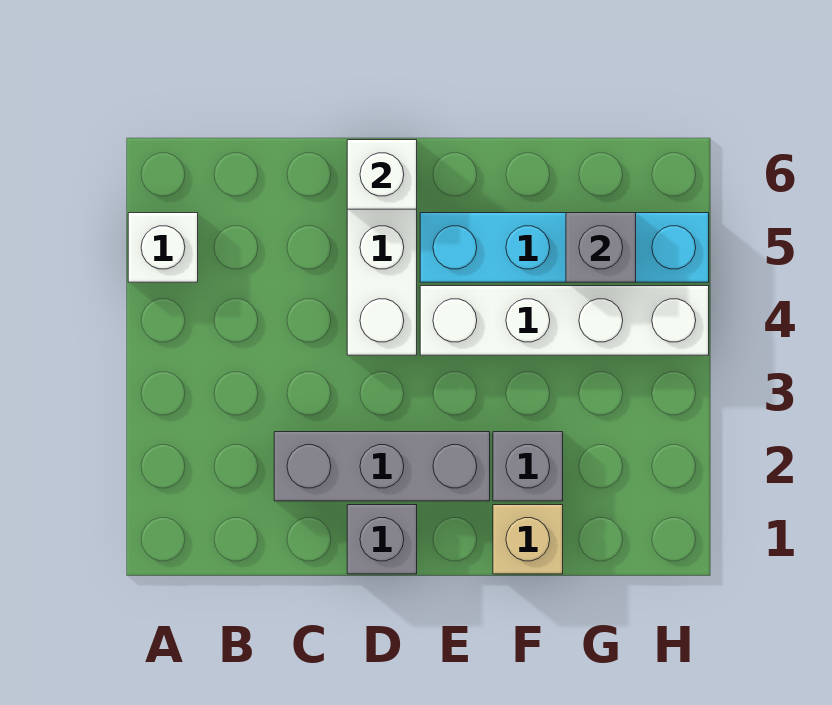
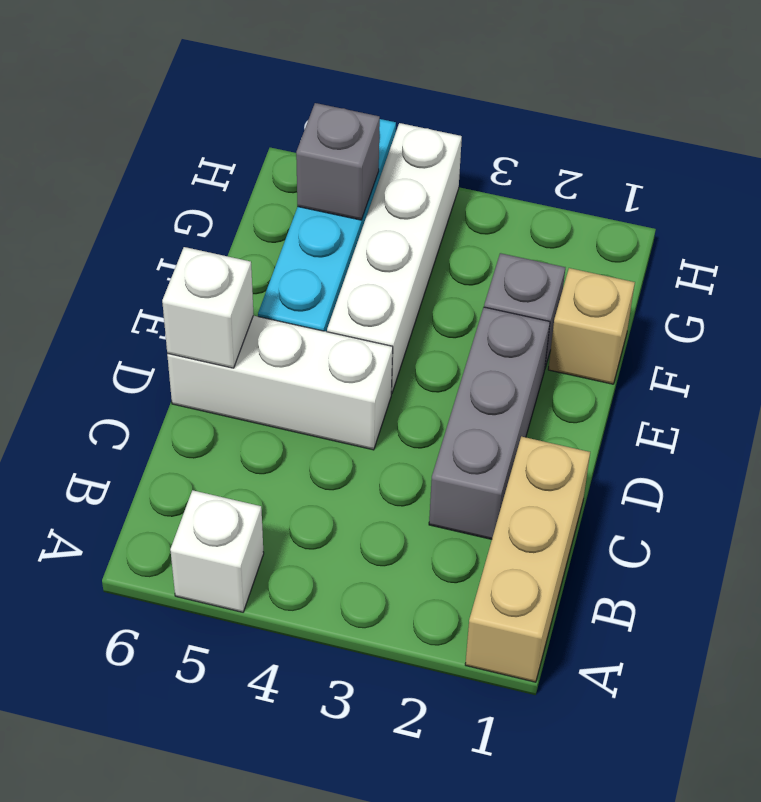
none -> tan brick A1:C1 level 1
grey brick D1 level 1 -> none

